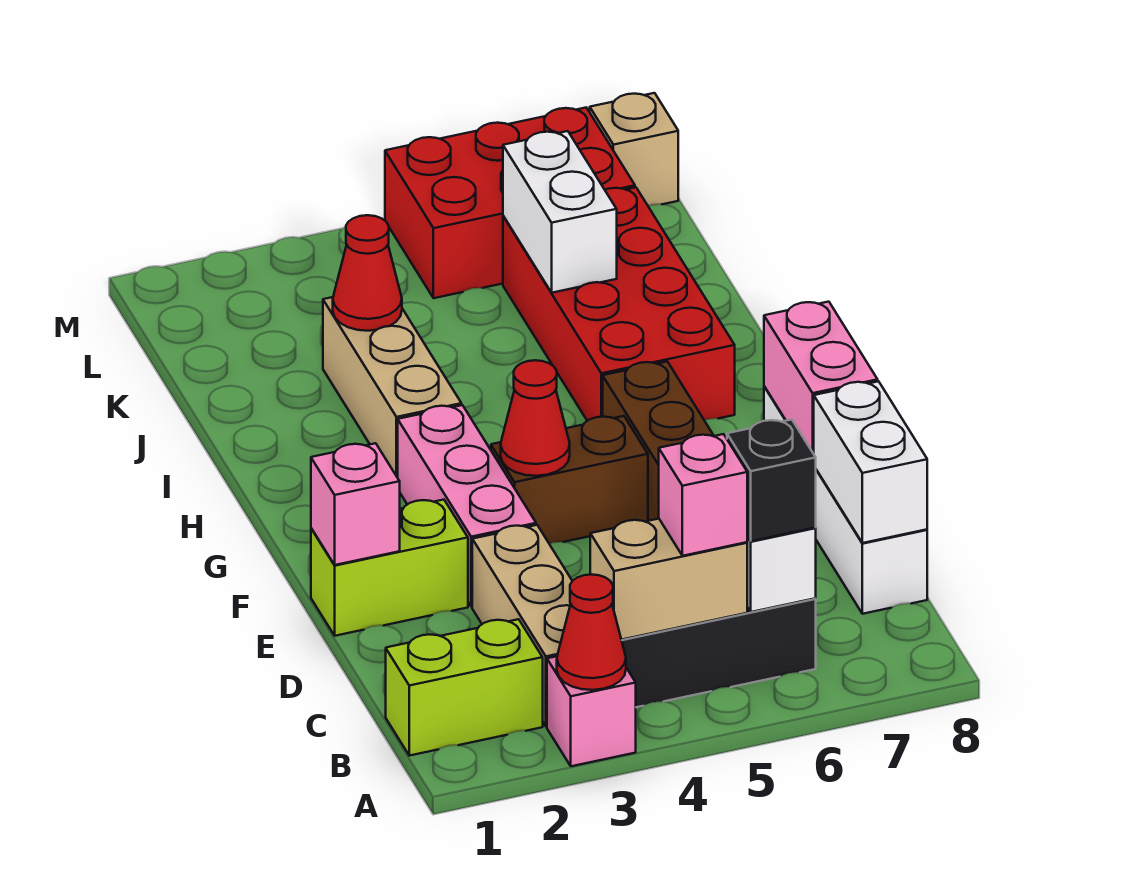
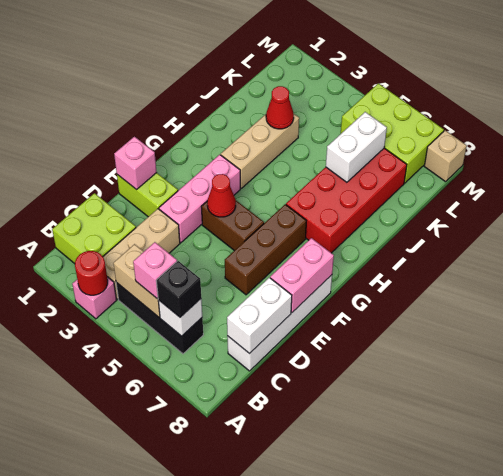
red cone A3 level 2 -> red round brick A3 level 2
lime brick B1:B2 level 1 -> lime brick B1:C2 level 1
red brick L5:M7 level 1 -> lime brick L5:M7 level 1

